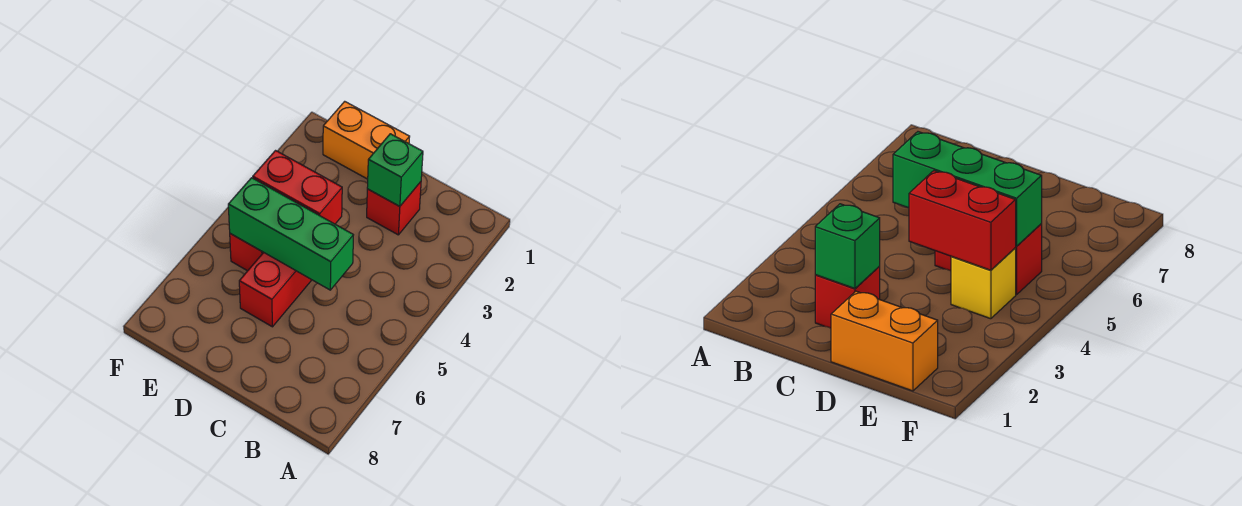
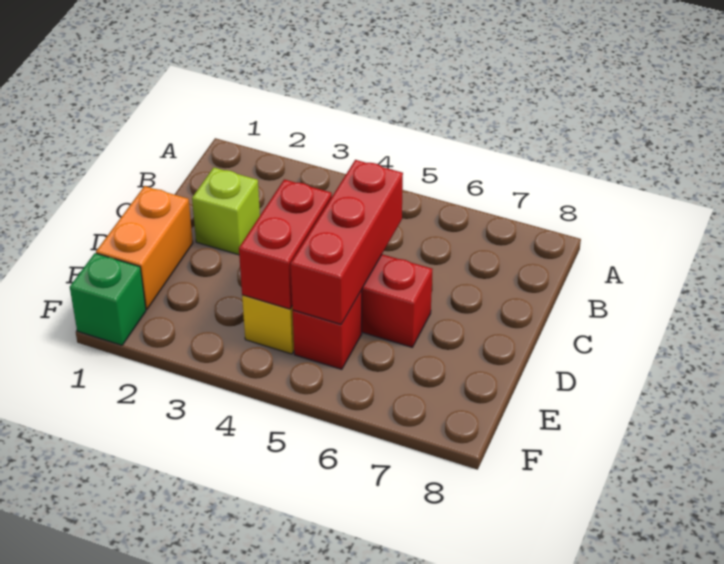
red brick C2 level 1 -> lime brick C2 level 1
green brick C2 level 2 -> green brick F1 level 1
green brick C5:E5 level 2 -> red brick C5:E5 level 2

